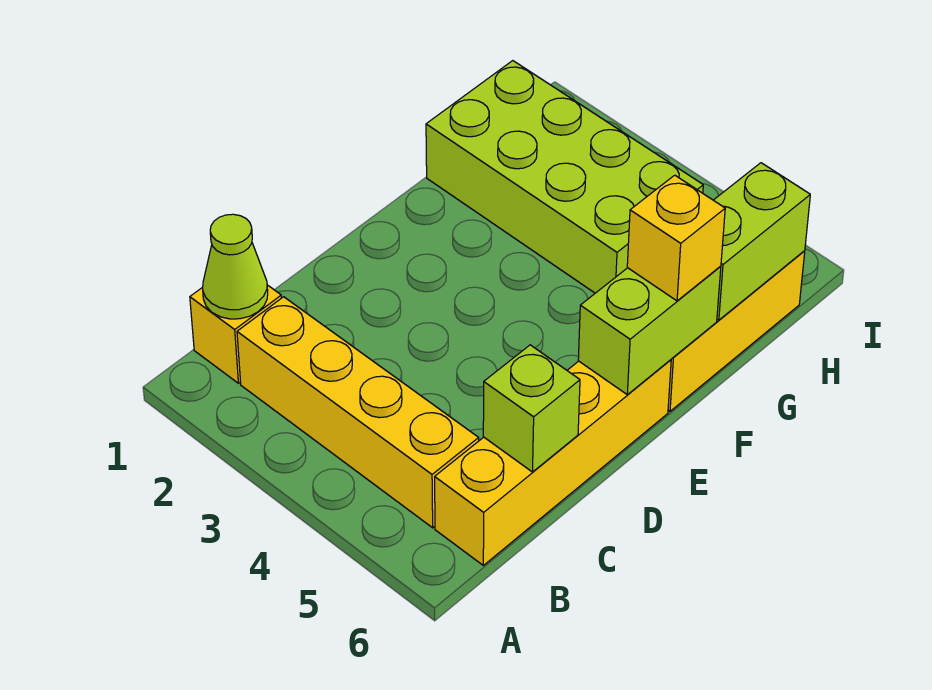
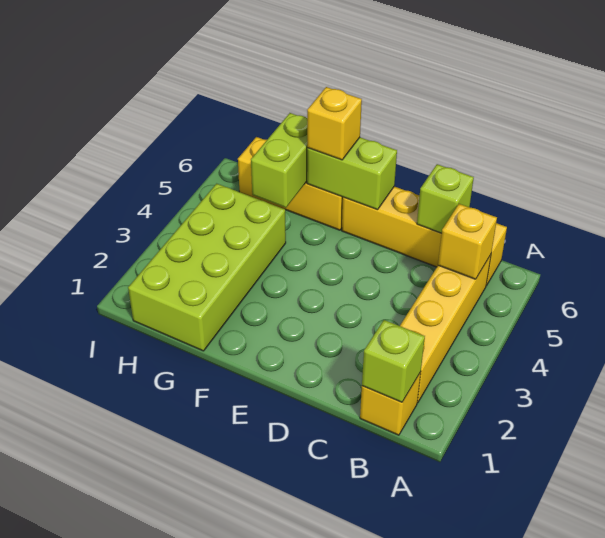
lime cone B1 level 2 -> lime brick B1 level 2
none -> yellow brick B5 level 2
lime brick G6:H6 level 2 -> lime brick G5:G6 level 2

